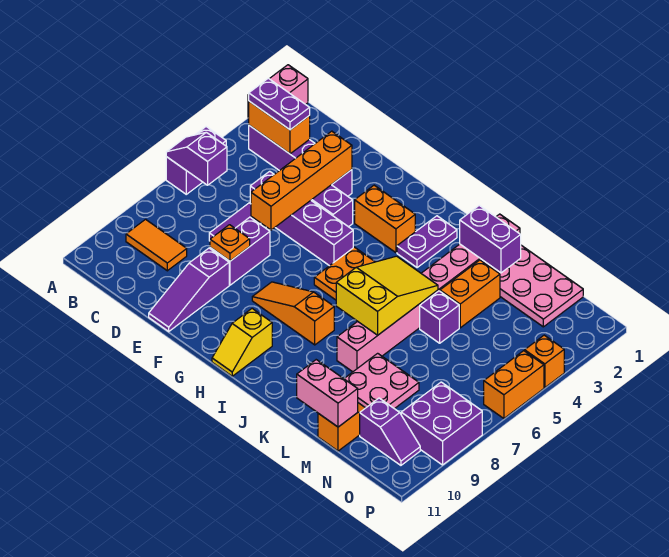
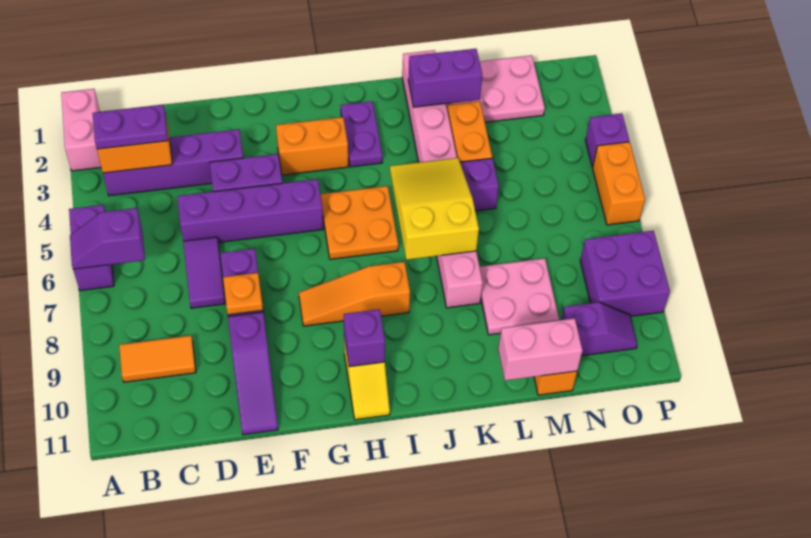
orange brick E3:E6 level 2 -> none
none -> purple brick H10 level 2
orange brick P4 level 1 -> purple brick P4 level 1

